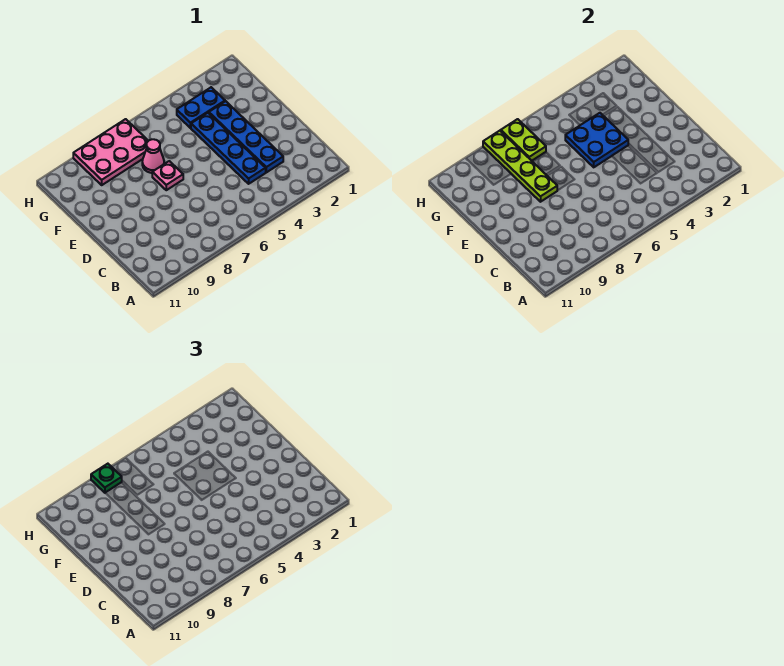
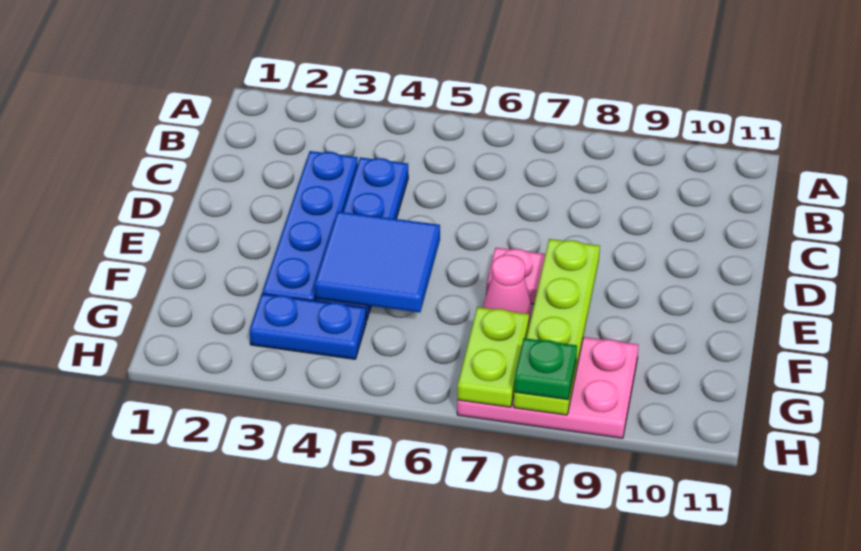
blue plate E4:F5 level 2 -> blue tile E4:F5 level 2

